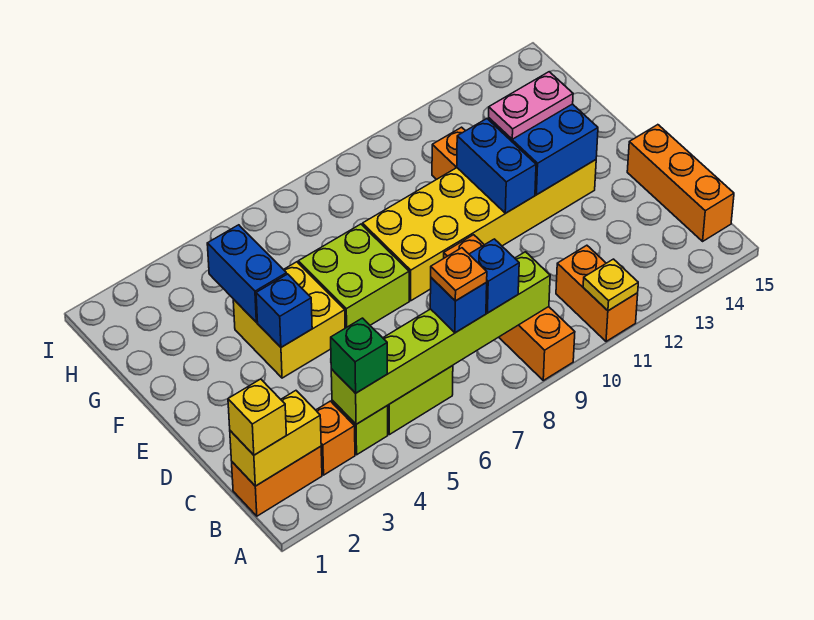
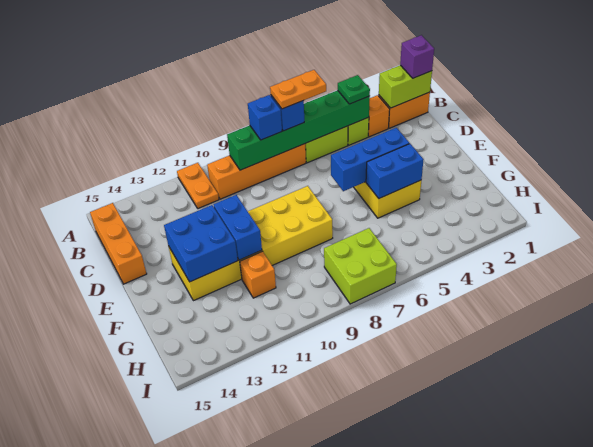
orange brick A9:D9 level 1 -> orange brick B7:B10 level 1
orange brick A11:B11 level 1 -> orange plate A11:B11 level 1
yellow plate A11 level 2 -> none
yellow brick B1:B2 level 2 -> lime brick B1:B2 level 2
yellow brick B1 level 3 -> purple brick B1 level 3
lime brick B4:B9 level 2 -> green brick B4:B9 level 2
green brick B4 level 3 -> green plate B4 level 3
orange plate B7 level 4 -> orange plate B6:B7 level 4
blue brick E4 level 2 -> blue brick E4:E6 level 2
lime brick E6:F7 level 1 -> lime brick H7:I8 level 1
blue brick F4:G4 level 2 -> blue brick F4:F5 level 2
pink plate F12:F13 level 3 -> none

